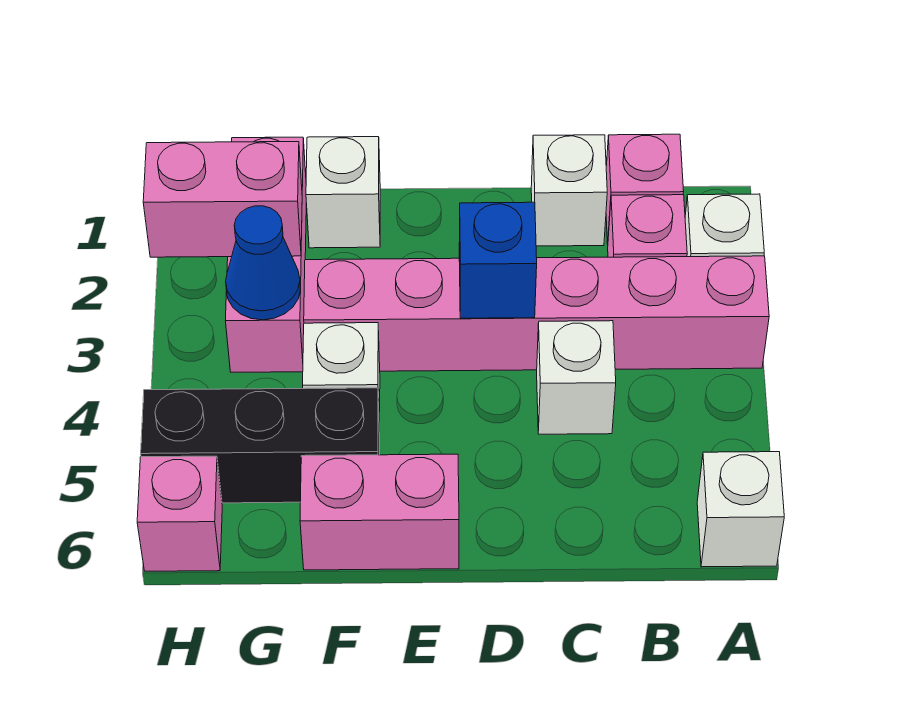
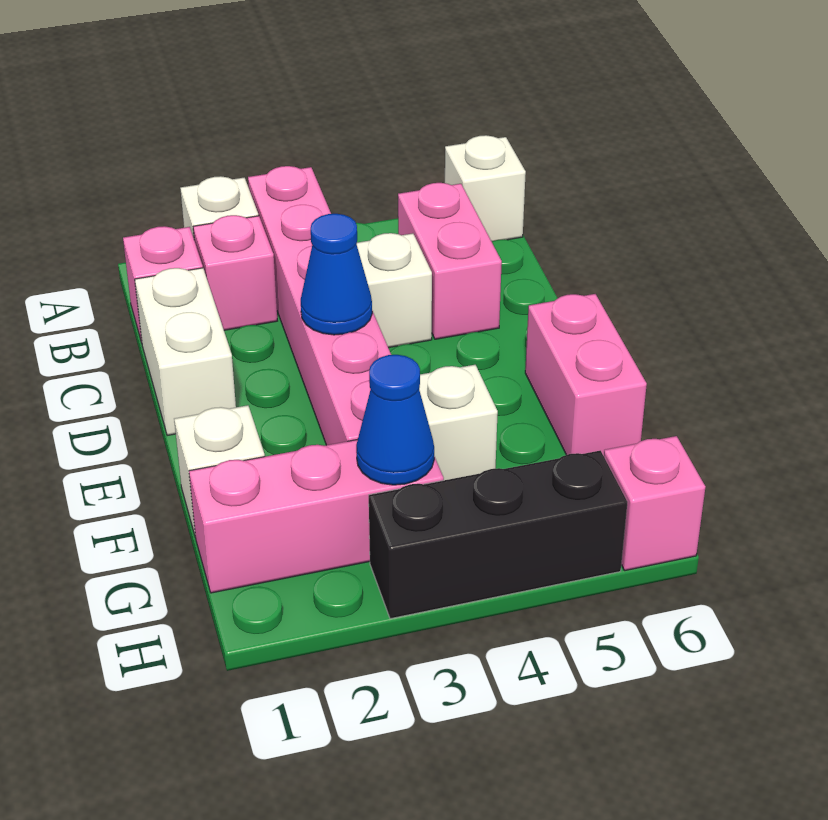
white brick C1 level 1 -> white brick C1:D1 level 1
blue brick D3 level 2 -> blue cone D3 level 2
black brick F5:H5 level 1 -> black brick H3:H5 level 1
pink brick G2:H2 level 2 -> pink brick B5:C5 level 1

